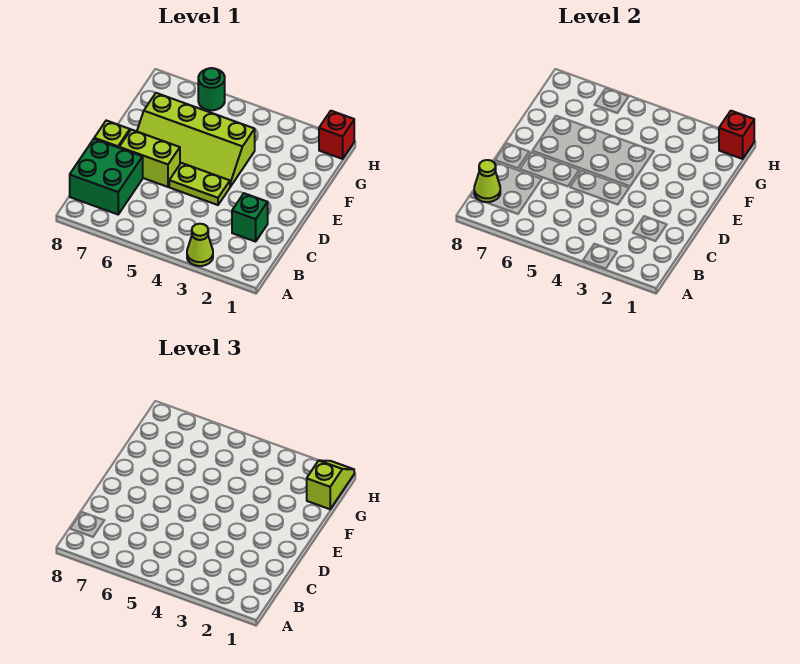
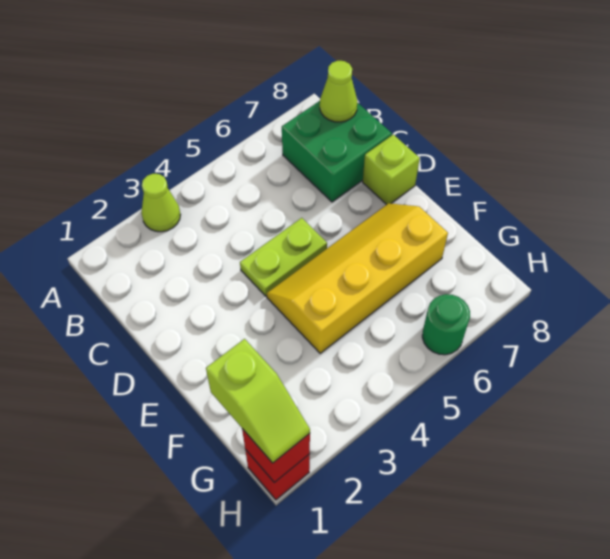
green brick C2 level 1 -> none
lime brick D6:D7 level 1 -> none
lime slope E4:F7 level 1 top F -> yellow slope E4:F7 level 1 top F

